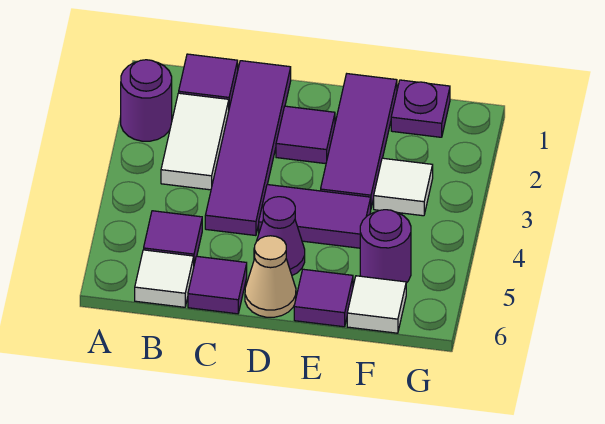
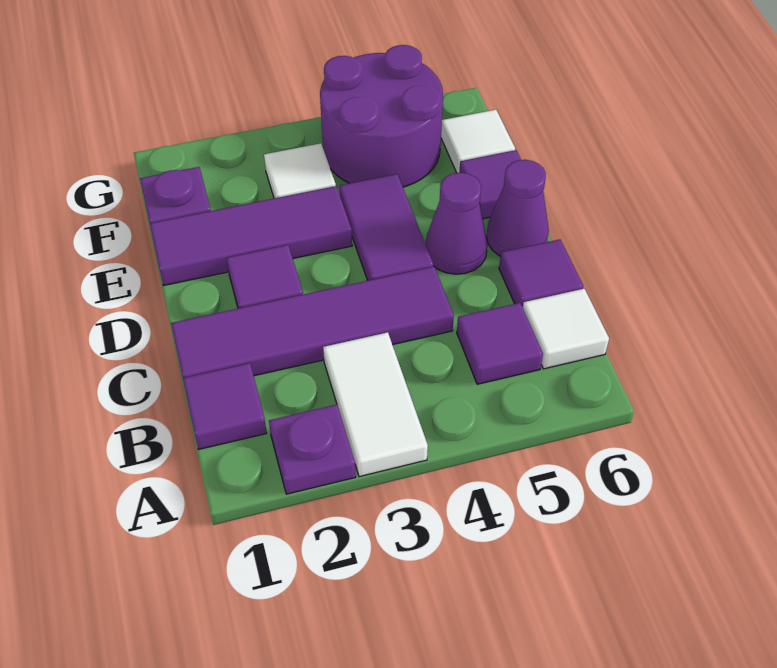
purple round brick A2 level 1 -> purple plate A2 level 1
white tile B2:B3 level 1 -> white tile A3:B3 level 1
tan cone D6 level 1 -> purple cone D6 level 1
purple round brick F5 level 1 -> purple round brick F4:G5 level 1

